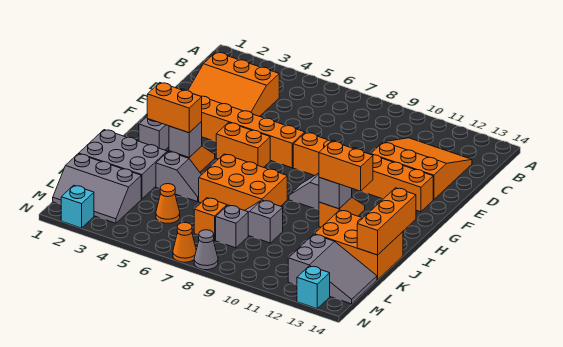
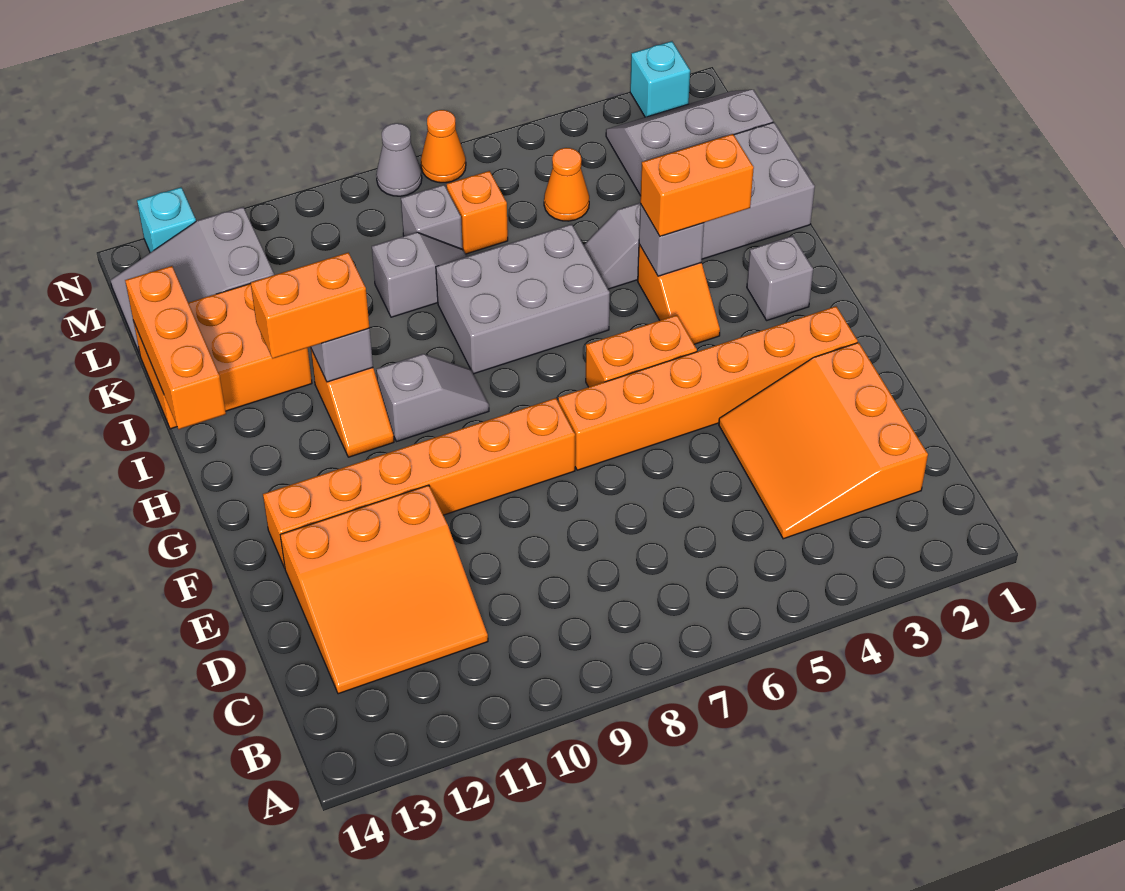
orange slope C2:E4 level 1 top C -> orange slope C2:E4 level 1 top 2
orange brick I6:J8 level 1 -> grey brick I6:J8 level 1

